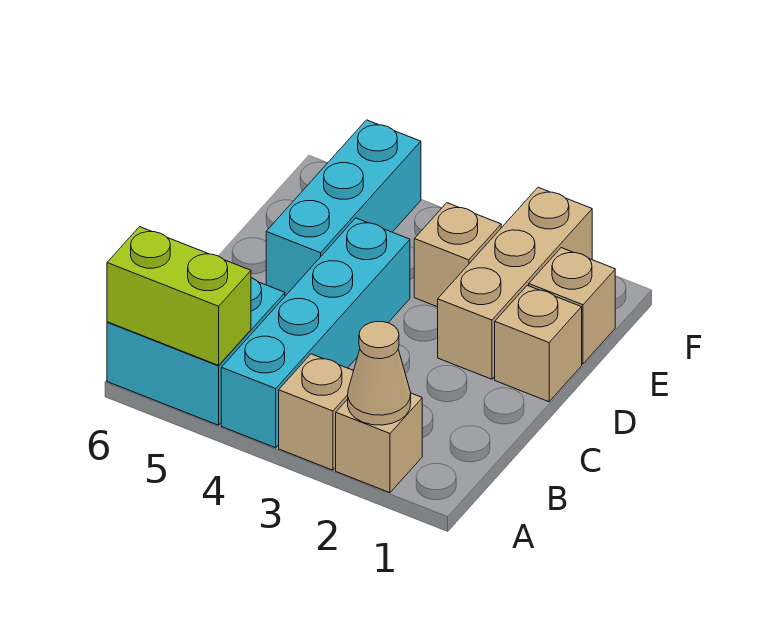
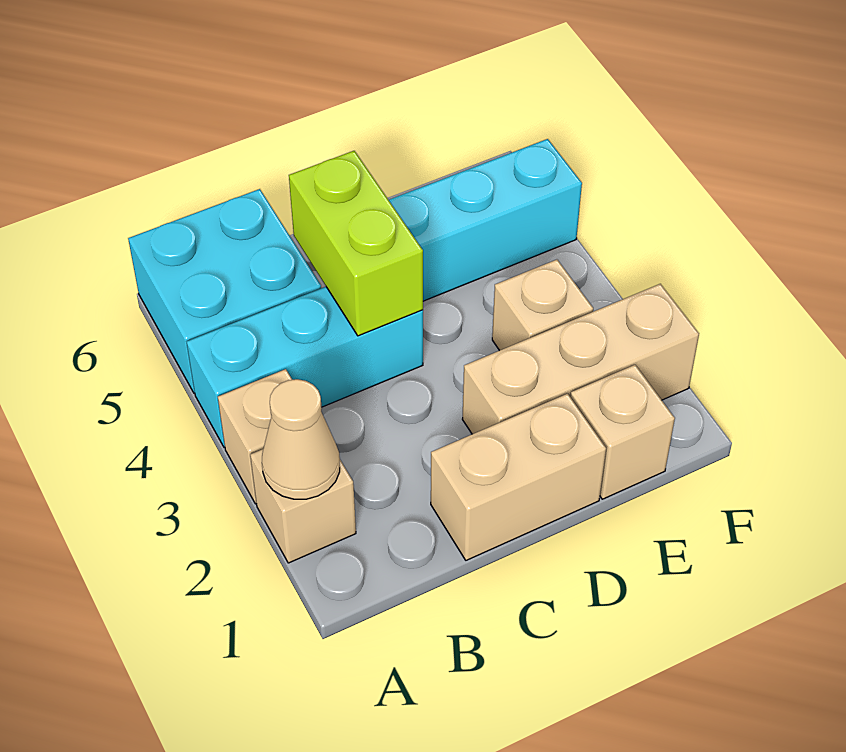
cyan brick A4:D4 level 1 -> cyan brick A4:C4 level 1
lime brick A5:A6 level 2 -> lime brick C4:C5 level 2
tan brick D1 level 1 -> tan brick C1:D1 level 1

